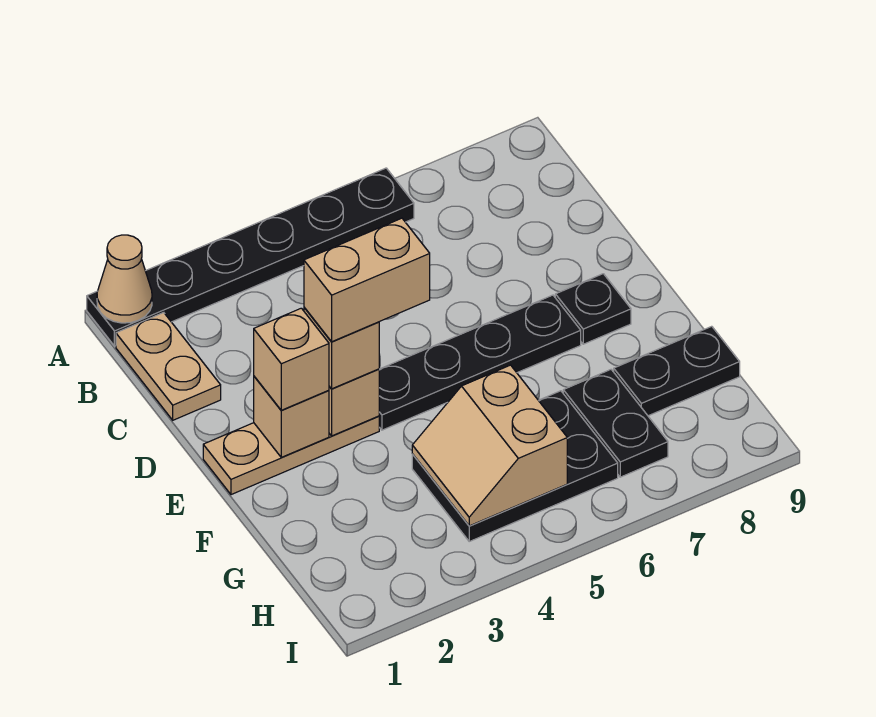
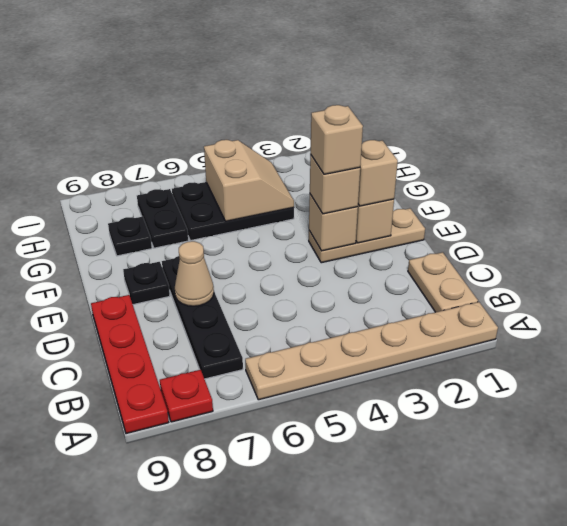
black plate A1:A6 level 1 -> tan plate A1:A6 level 1
tan cone A1 level 2 -> tan cone D7 level 2
none -> red plate A8 level 1
none -> red plate A9:D9 level 1
tan brick E3:E4 level 4 -> tan brick E3 level 4
black plate E4:E7 level 1 -> black plate B7:E7 level 1
black plate G8:G9 level 1 -> black plate G8 level 1

